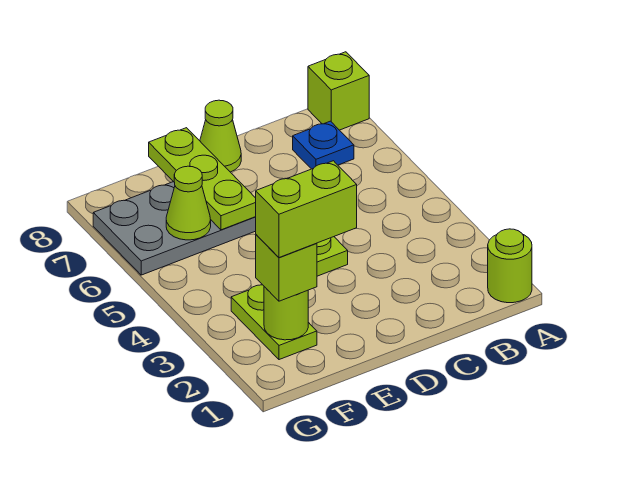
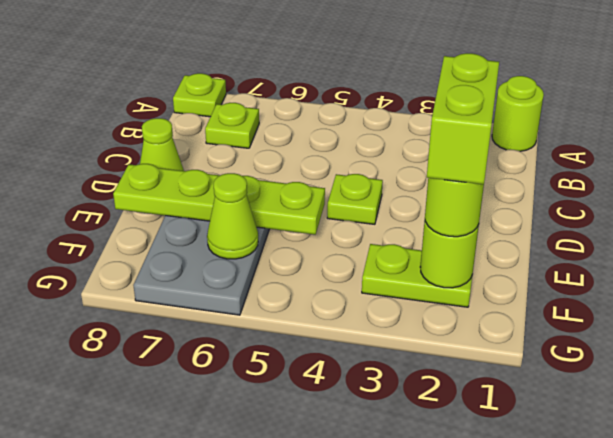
lime brick A8 level 1 -> lime plate A8 level 1
blue plate B7 level 1 -> lime plate B7 level 1
lime plate E6:E8 level 2 -> lime plate E5:E8 level 2
lime brick F2 level 3 -> lime round brick F2 level 3

